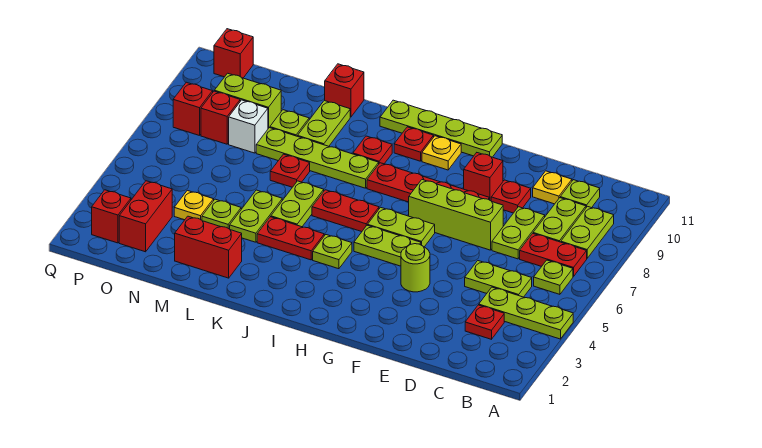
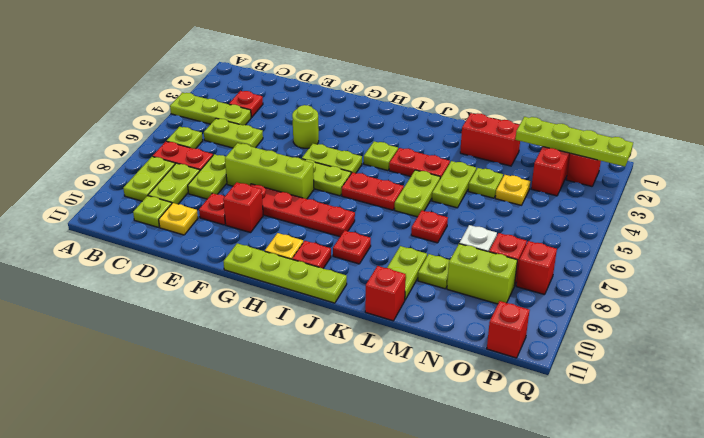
lime plate J8:M8 level 1 -> lime plate N2:Q2 level 2

